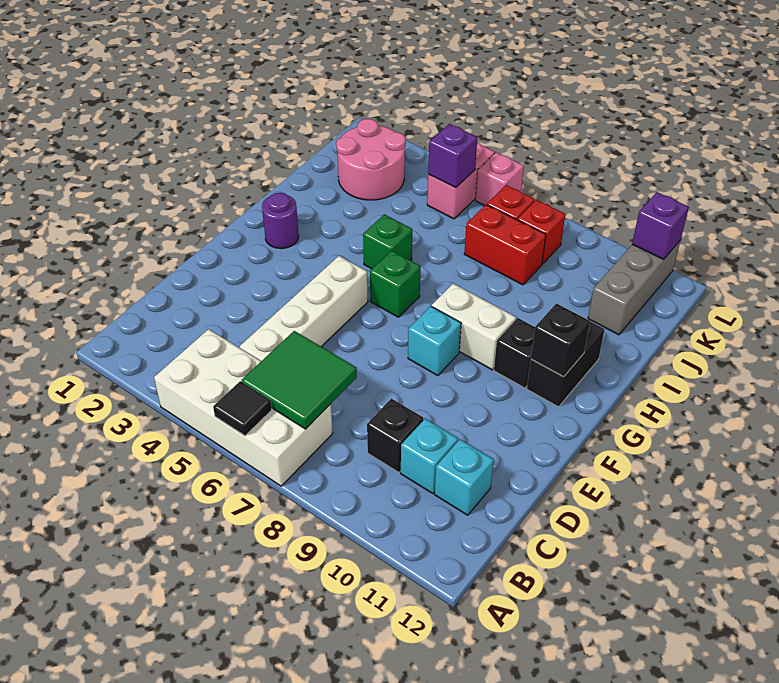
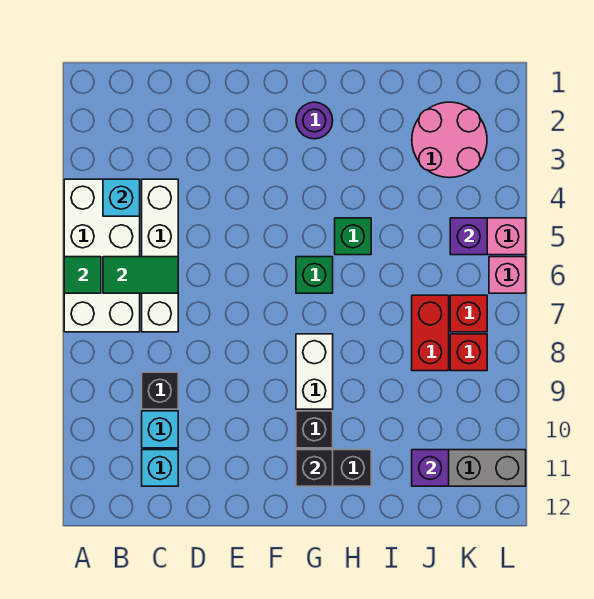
black tile A6 level 2 -> green tile A6 level 2
green tile B6:C7 level 2 -> green tile B6:C6 level 2
white brick C5:F5 level 1 -> white brick C4:C7 level 1
cyan brick F8 level 1 -> cyan brick B4 level 2
purple brick L11 level 2 -> purple brick J11 level 2

